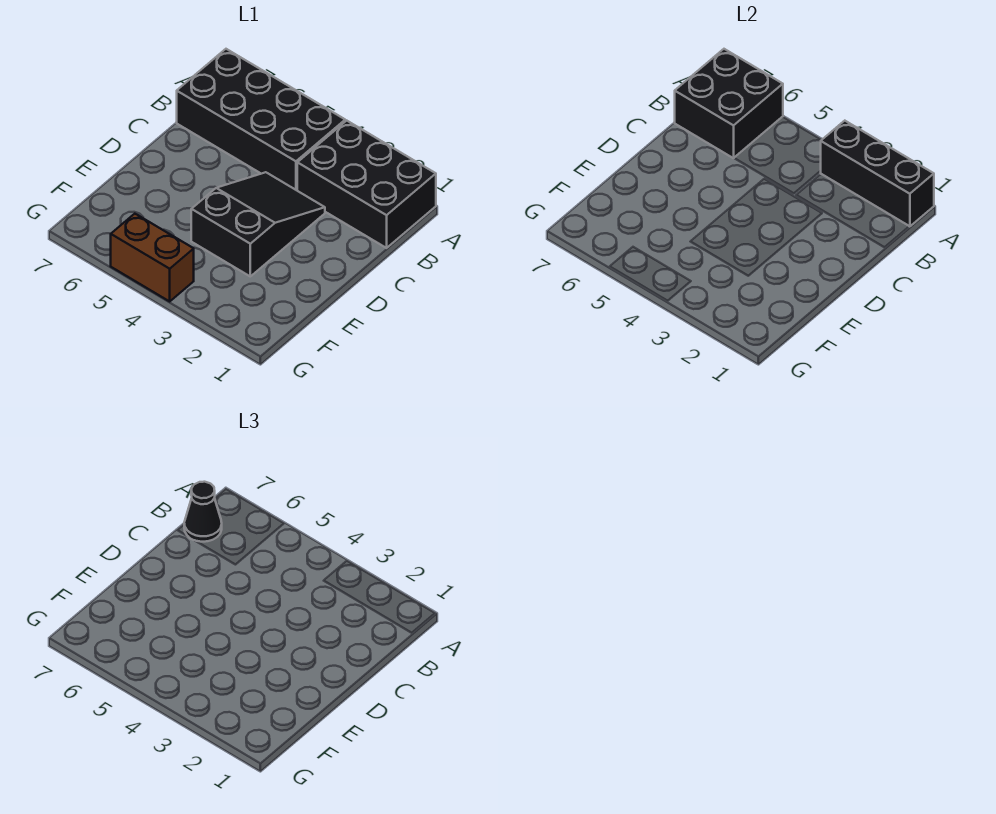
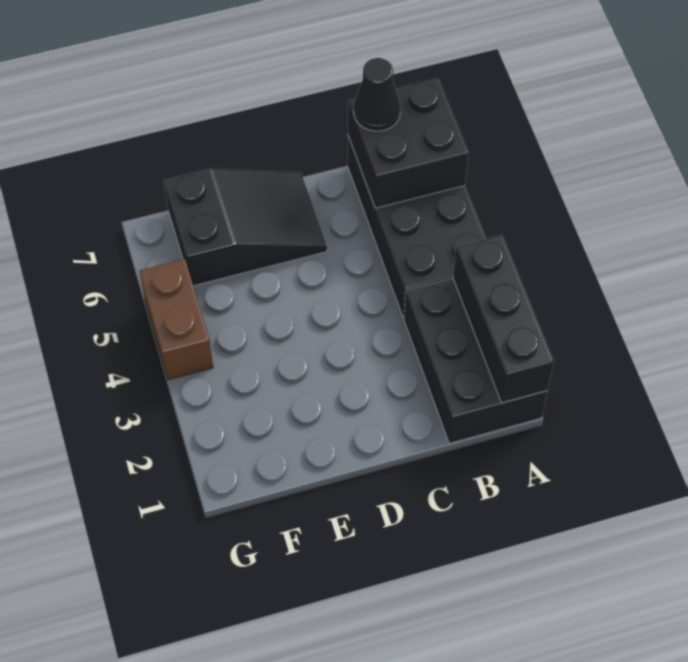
black slope C3:E4 level 1 top E -> black slope D6:F7 level 1 top F

